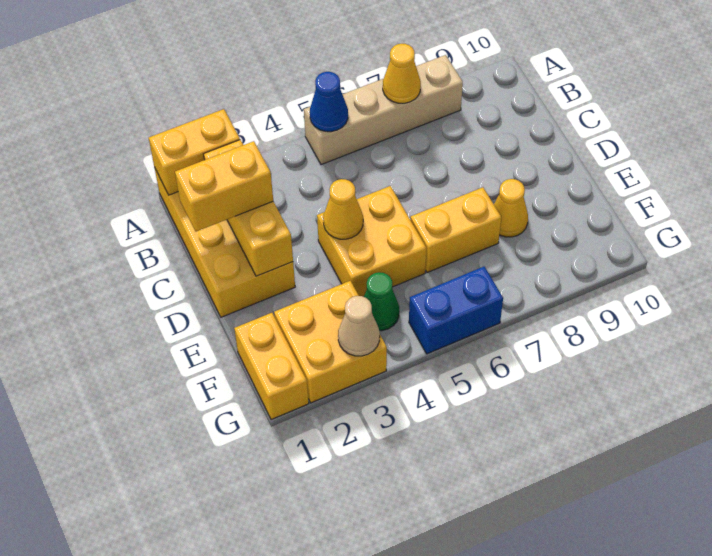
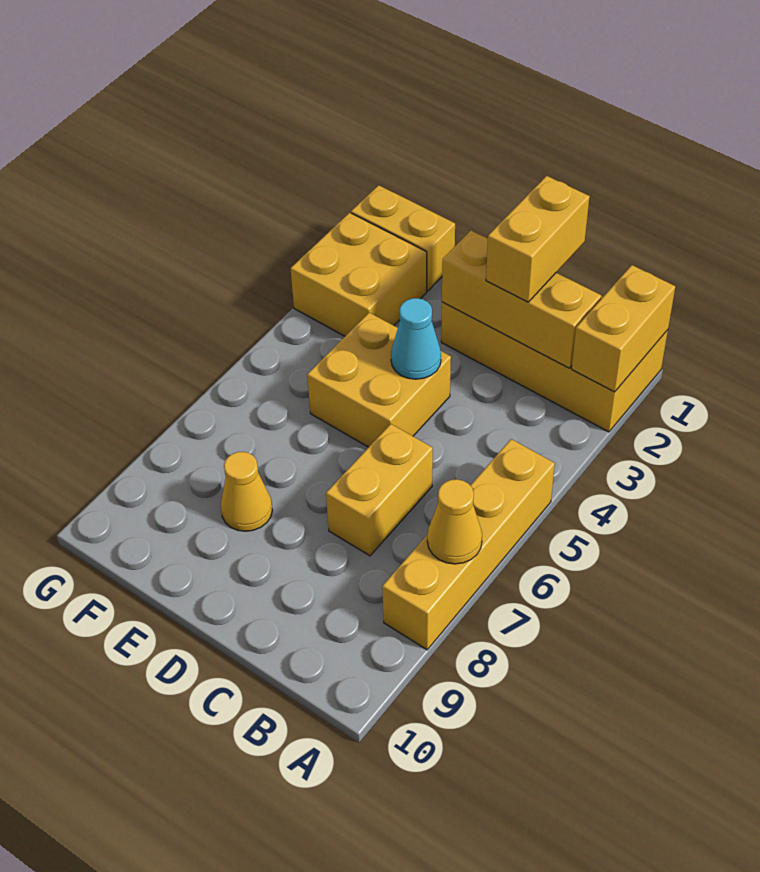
tan brick A5:A8 level 1 -> yellow brick A5:A8 level 1
blue cone A5 level 2 -> none
yellow cone D4 level 2 -> cyan cone D4 level 2
yellow brick E6:E7 level 1 -> yellow brick C6:C7 level 1
green cone F4 level 1 -> none
tan cone G3 level 2 -> none
blue brick G5:G6 level 1 -> none

